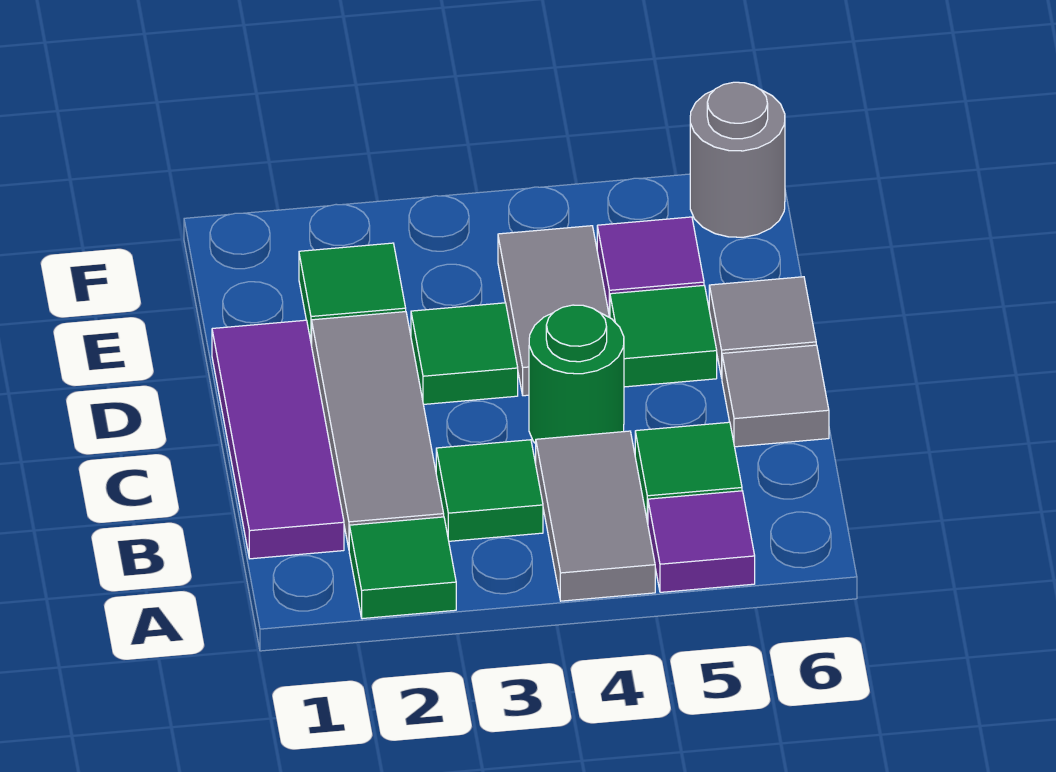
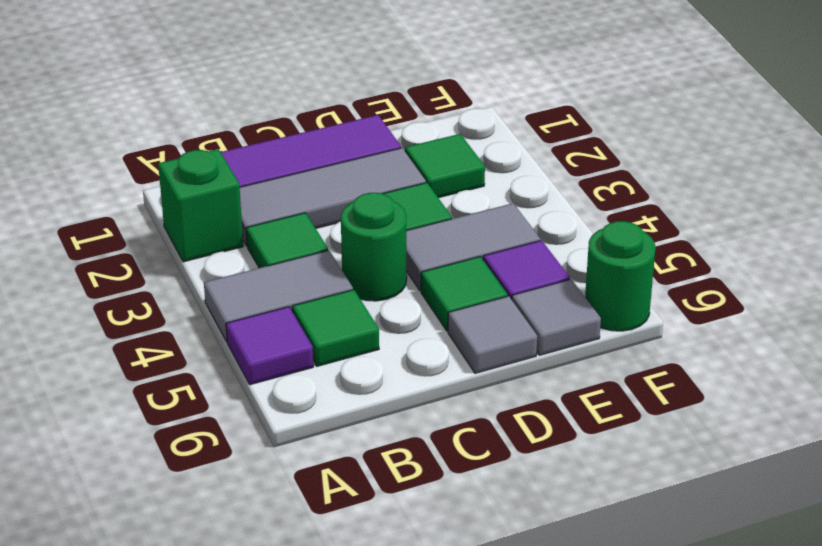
green tile A2 level 1 -> green brick A2 level 1
grey tile C6 level 1 -> grey tile E6 level 1
grey round brick F6 level 1 -> green round brick F6 level 1

